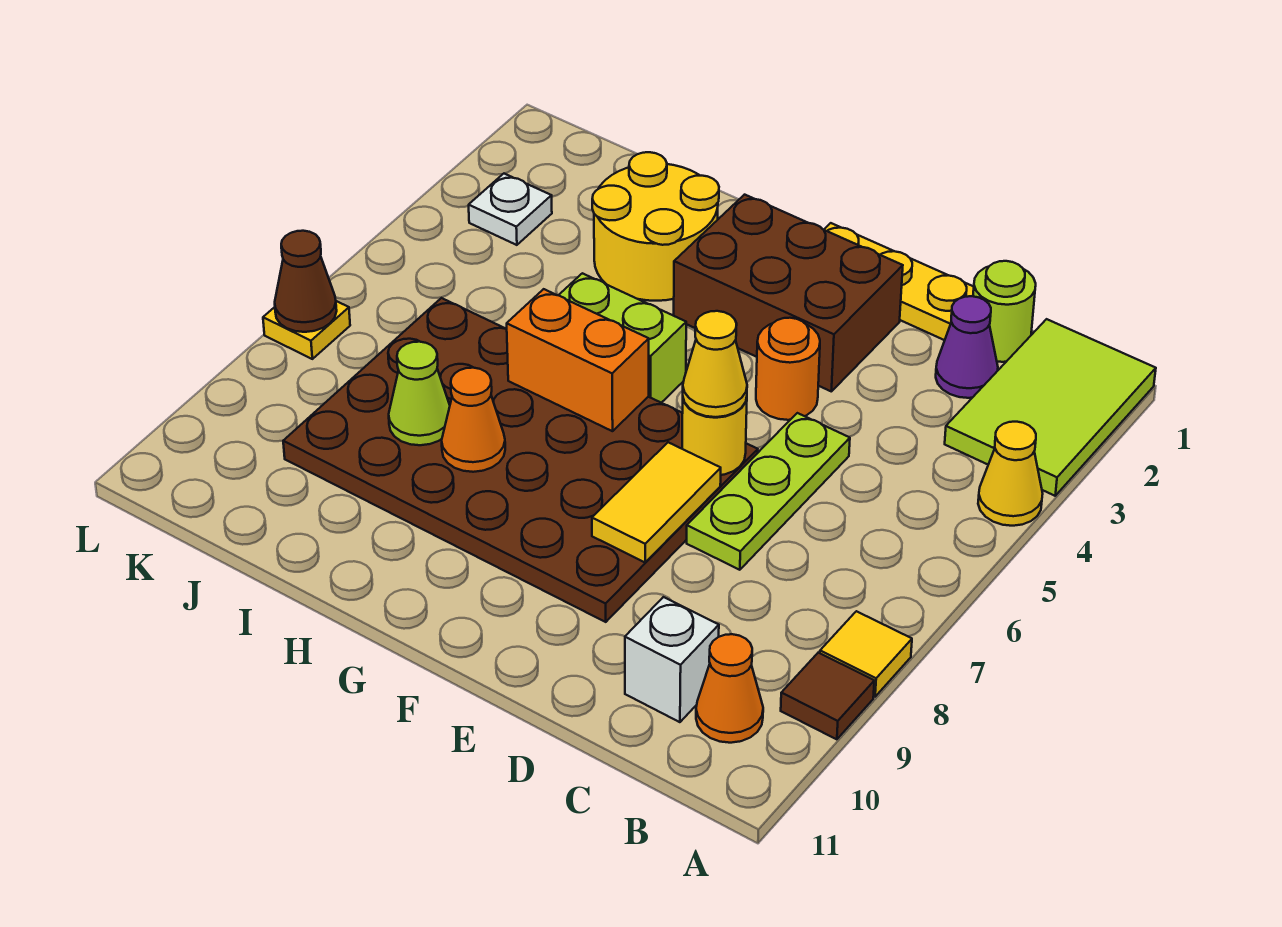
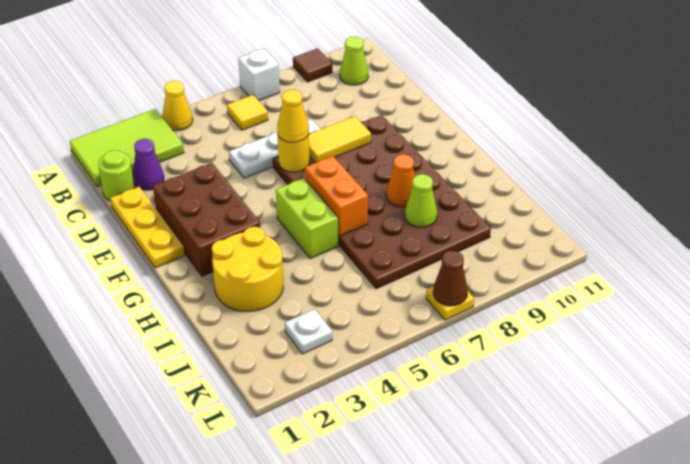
yellow tile A8 level 1 -> yellow tile B6 level 1
orange cone B10 level 1 -> lime cone B10 level 1
white brick C10 level 1 -> white brick A7 level 1
lime plate D5:D7 level 1 -> white plate D5:D7 level 1
orange round brick E4 level 1 -> none

